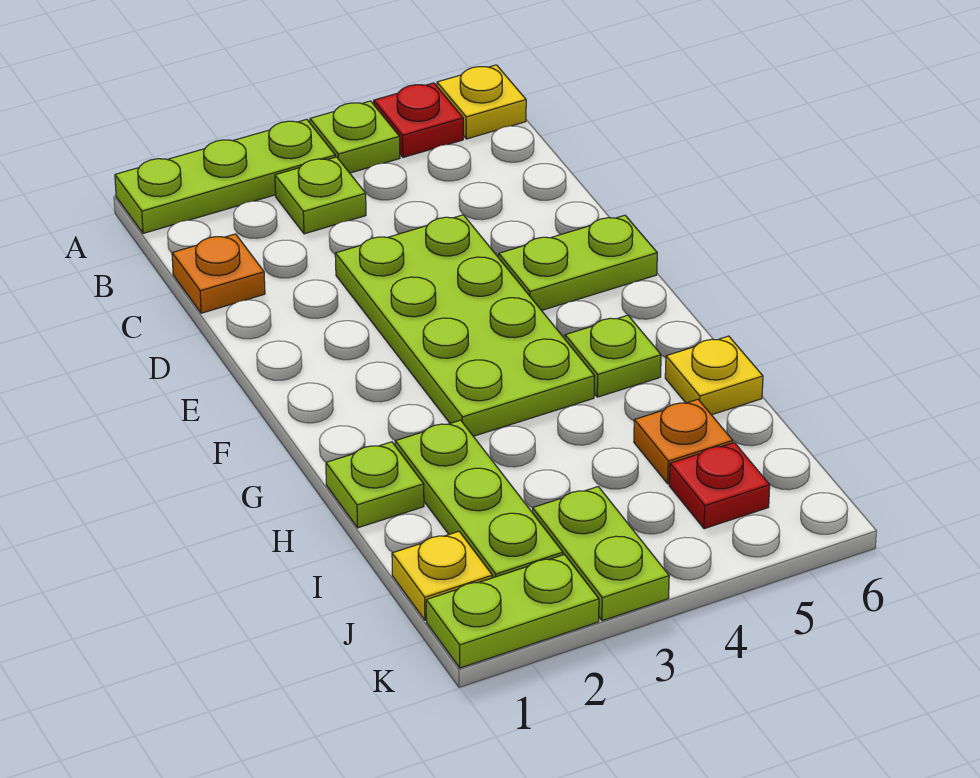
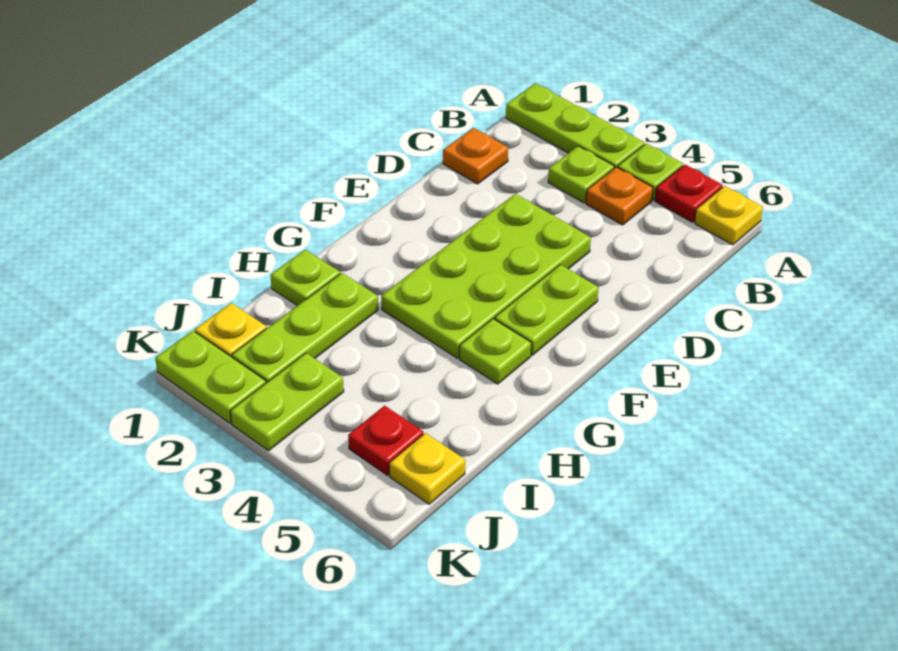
lime plate E5:E6 level 1 -> lime plate E5:F5 level 1
yellow plate H6 level 1 -> yellow plate J6 level 1
orange plate I5 level 1 -> orange plate B4 level 1

